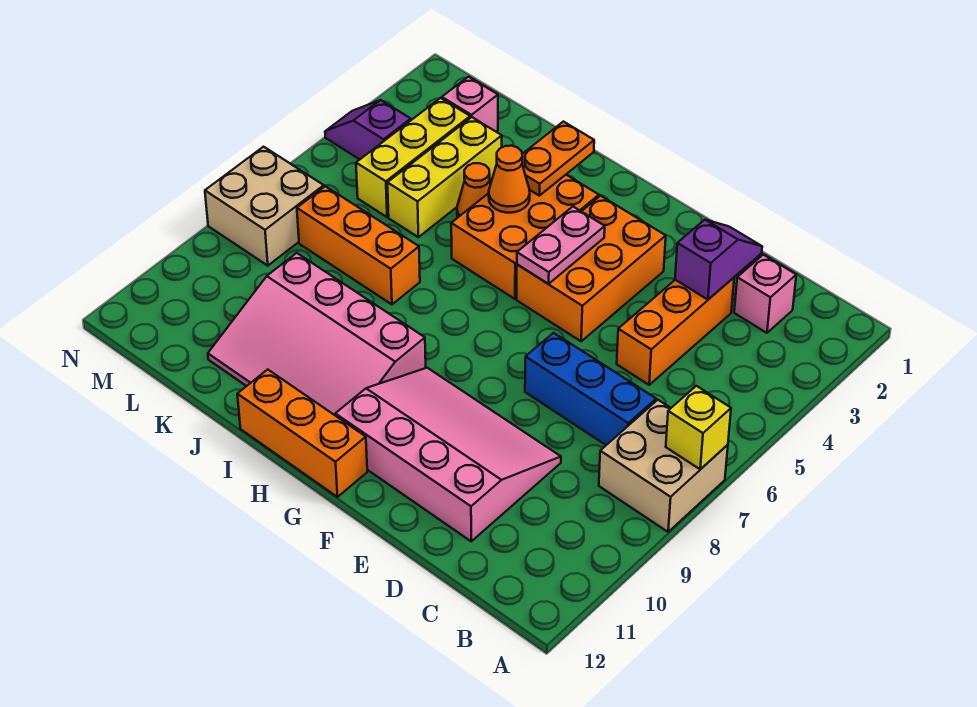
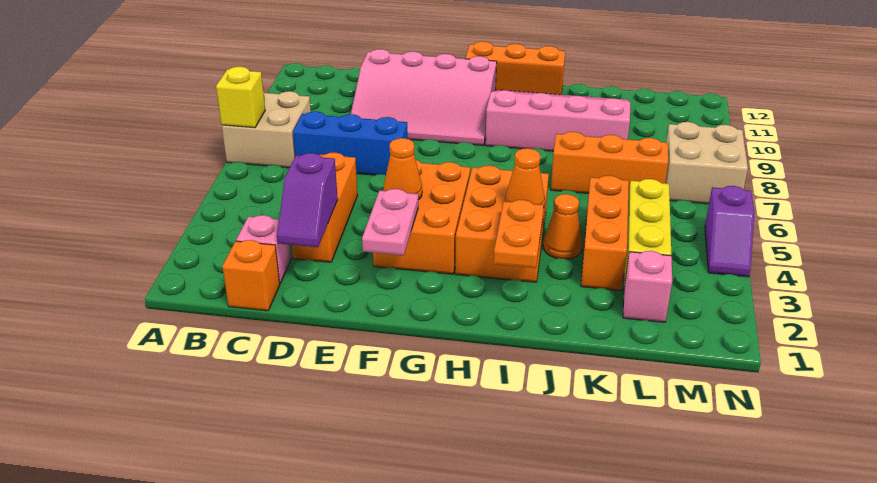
none -> orange brick C1 level 1
none -> orange cone F4 level 2
pink plate G4:G5 level 2 -> pink plate F2:F3 level 2
yellow brick K3:K5 level 1 -> orange brick K3:K5 level 1
purple slope M4:N4 level 1 top M -> purple slope N4:N5 level 1 top 5

